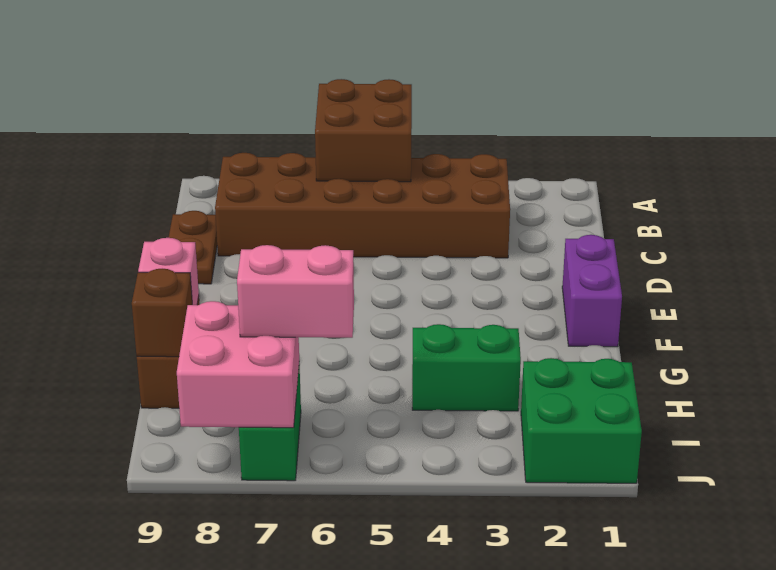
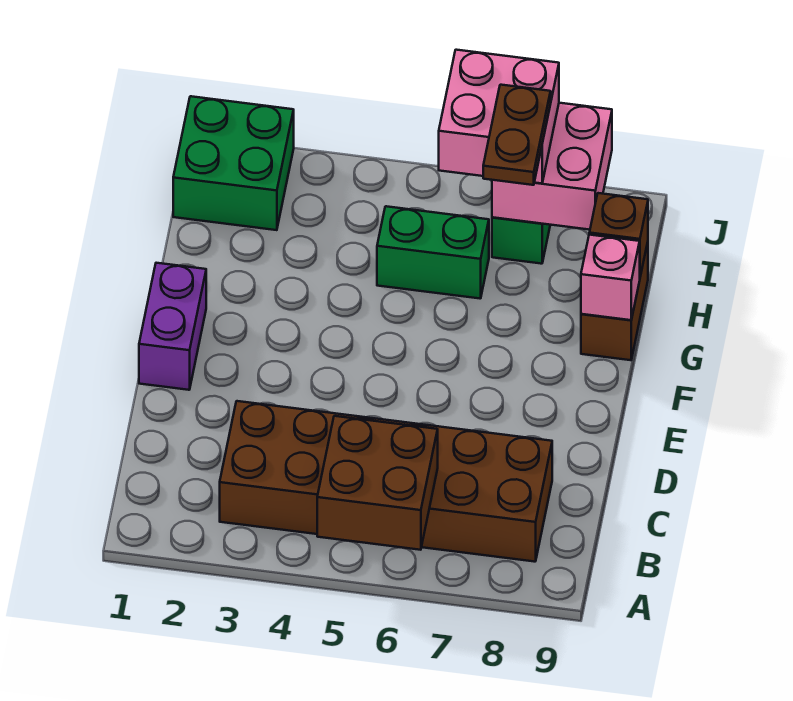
brown plate C9:D9 level 1 -> brown plate H7:I7 level 4
green brick H3:H4 level 1 -> green brick H5:H6 level 1
pink brick I6:I7 level 3 -> pink brick I6:J7 level 3

